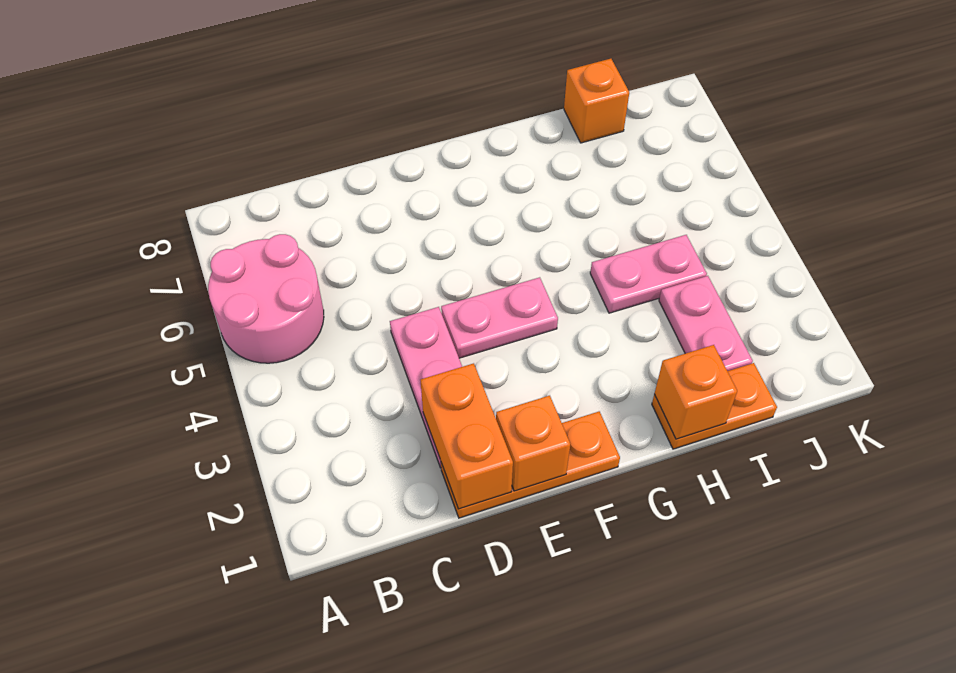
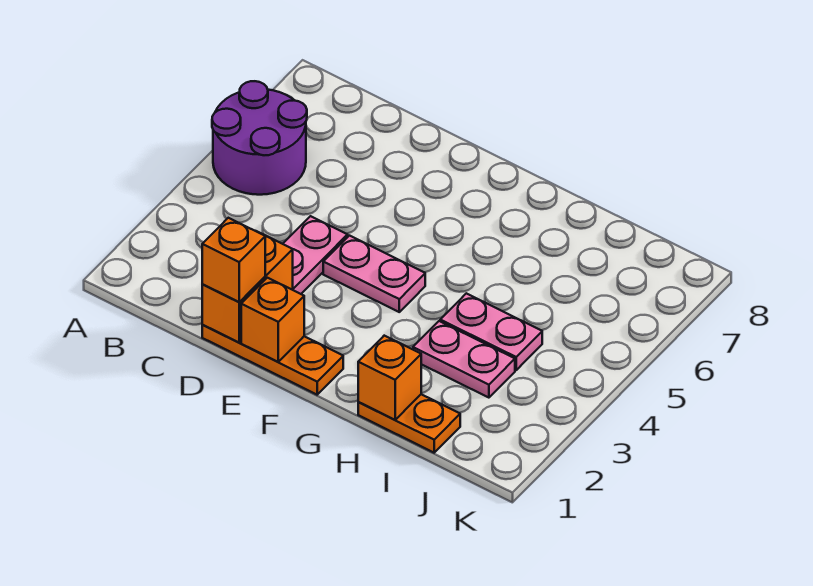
pink round brick A5:B6 level 1 -> purple round brick A5:B6 level 1
pink plate I2:I3 level 1 -> pink plate H3:I3 level 1
orange brick I8 level 1 -> orange brick D1 level 3

